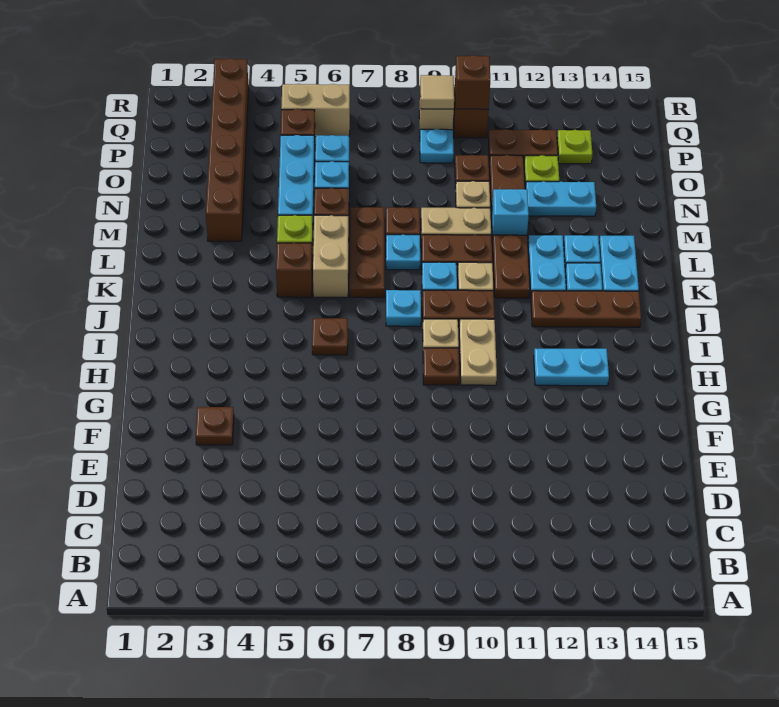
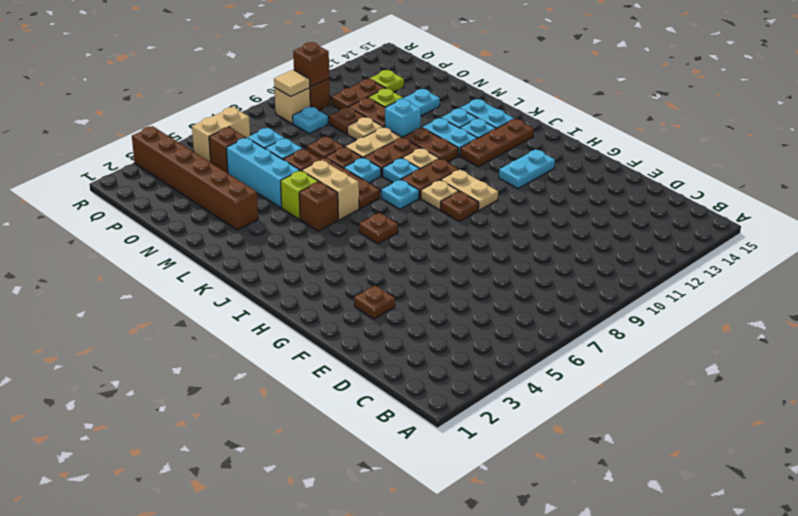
none -> brown plate N8 level 1

